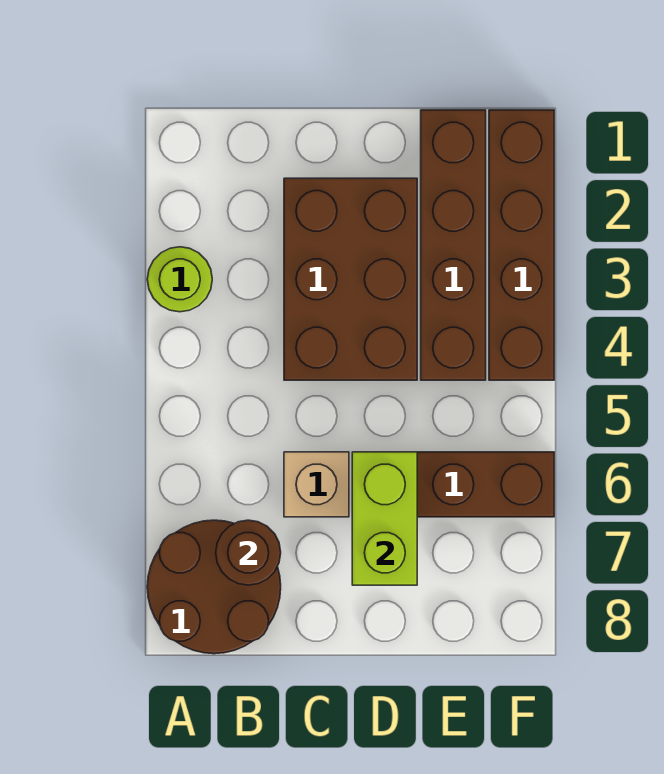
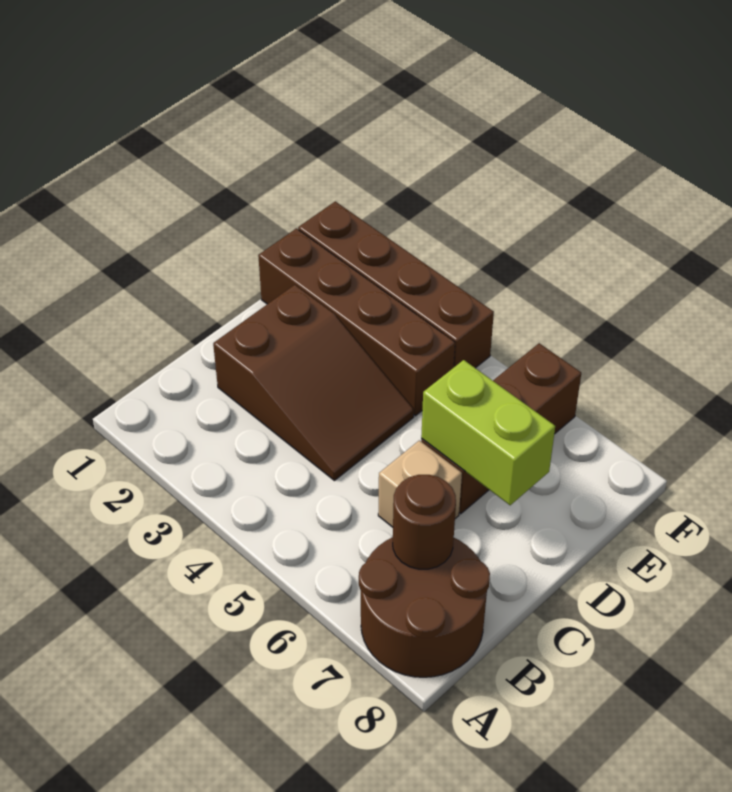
lime round brick A3 level 1 -> none
brown brick C2:D4 level 1 -> brown slope C2:D4 level 1 top 2

